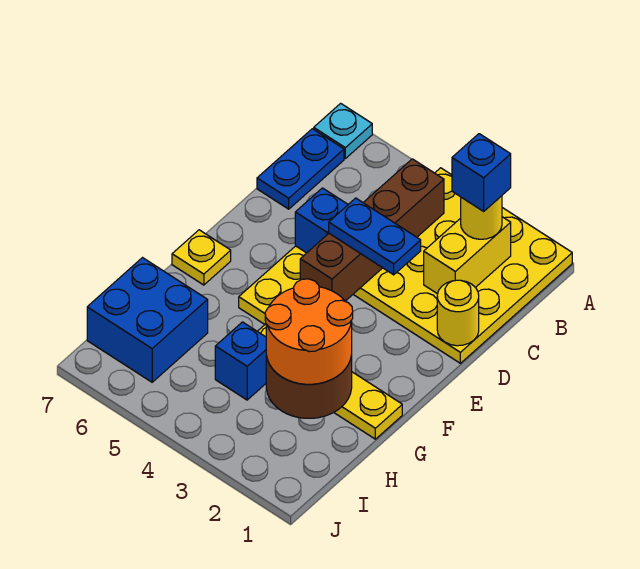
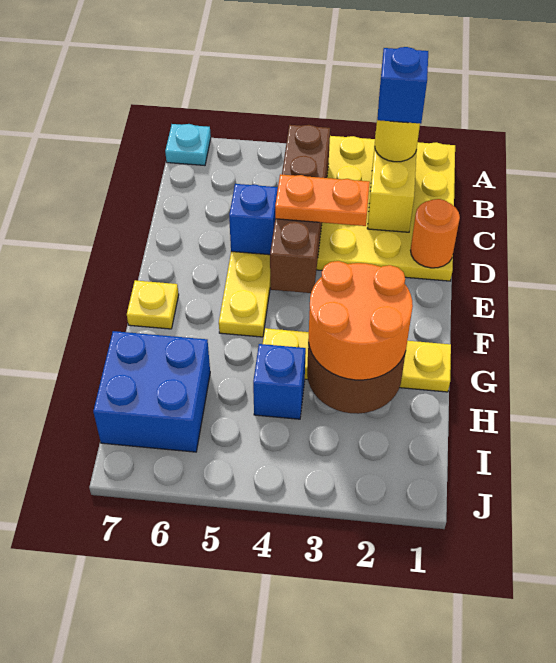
blue plate B7:C7 level 1 -> none
yellow round brick D1 level 2 -> orange round brick D1 level 2
blue plate D3:D4 level 3 -> orange plate D3:D4 level 3

